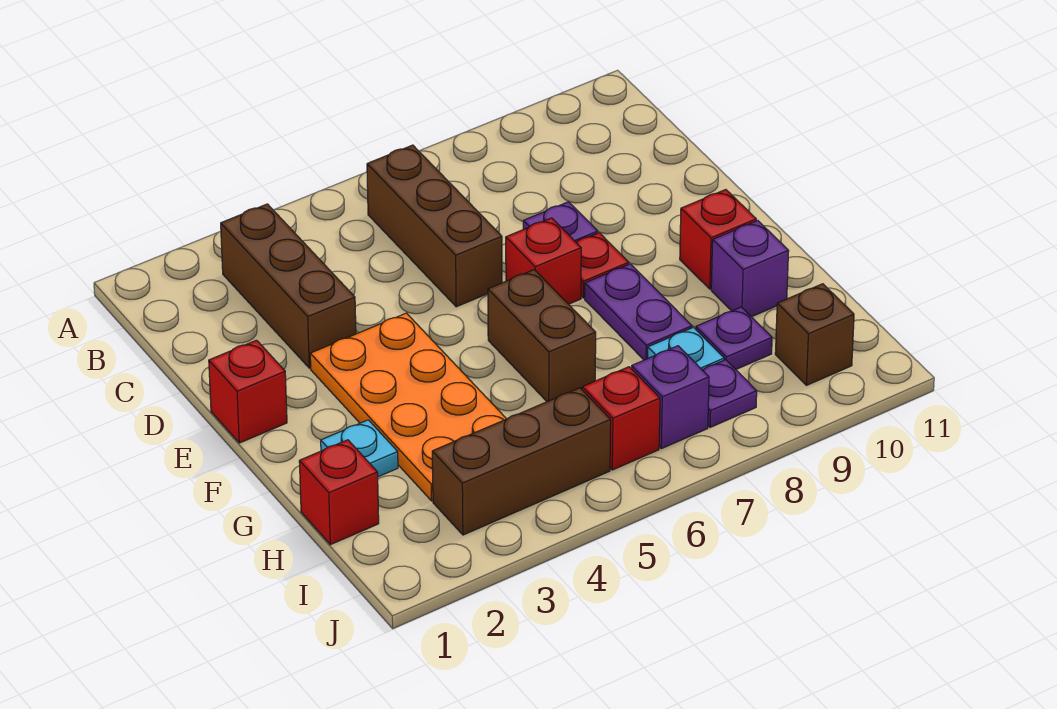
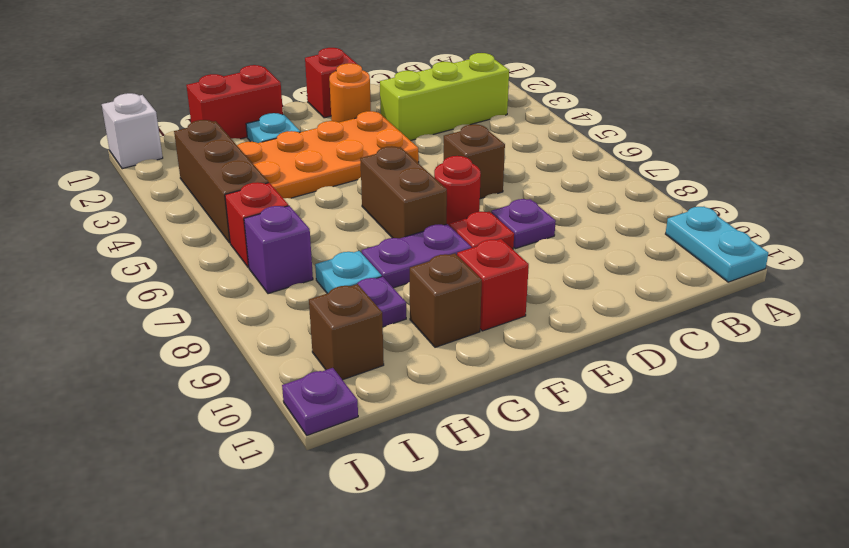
none -> cyan plate A10:A11 level 1
brown brick B3:D3 level 1 -> lime brick B3:D3 level 1
brown brick B6:D6 level 1 -> brown brick D6 level 1
none -> orange round brick E2 level 1
red brick E7 level 1 -> red round brick E7 level 1
brown brick F6:G6 level 1 -> brown brick F6:F7 level 1
purple brick G10 level 1 -> brown brick G10 level 1
red brick H1 level 1 -> red brick G1:H1 level 1
purple plate I8 level 1 -> purple plate J11 level 1
none -> white brick J1 level 1

